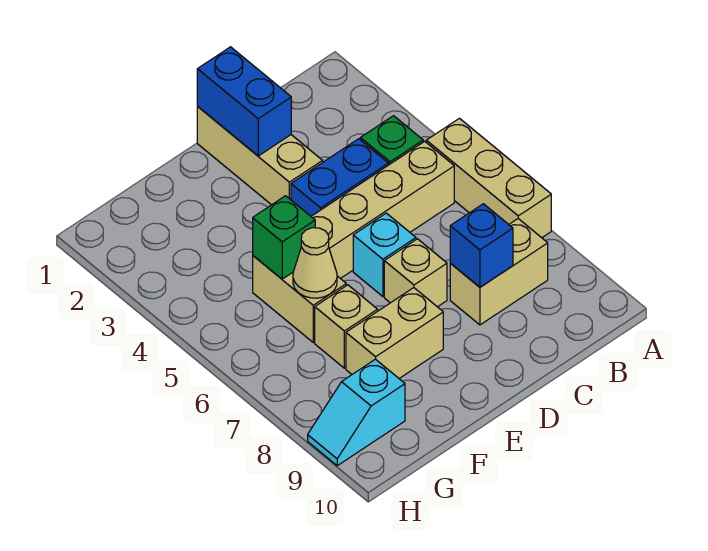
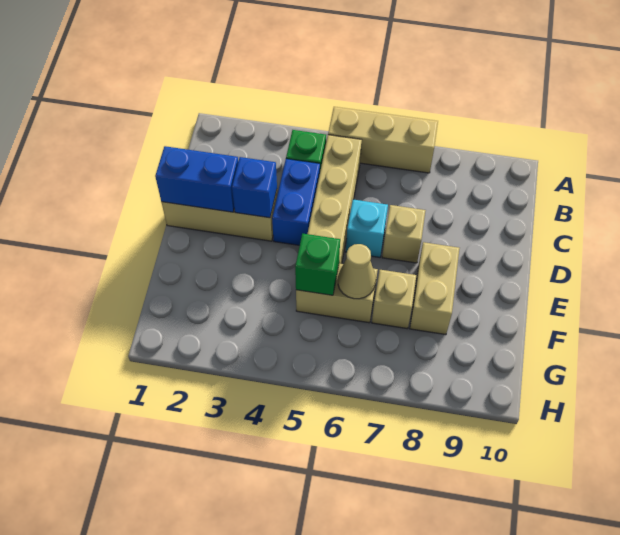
tan brick B8:C8 level 1 -> none
blue brick C8 level 2 -> blue brick D3 level 2
cyan slope G9:H9 level 1 top G -> none

